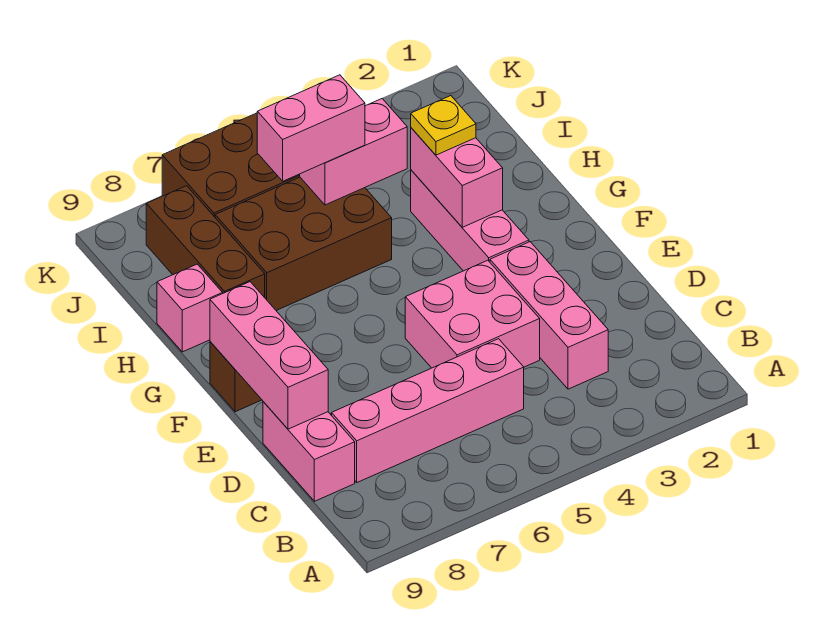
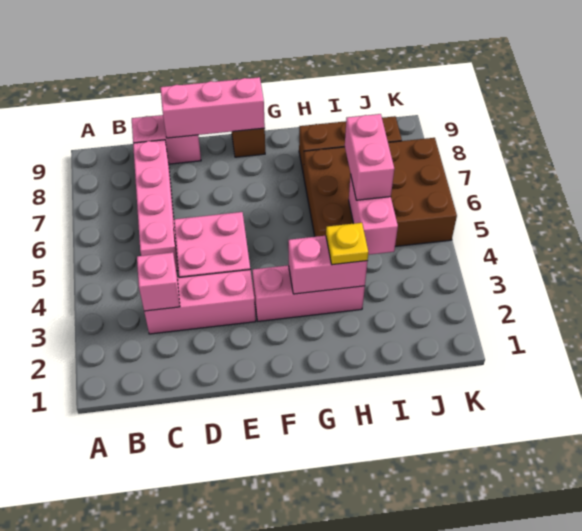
pink brick H9 level 1 -> pink brick C3 level 2

